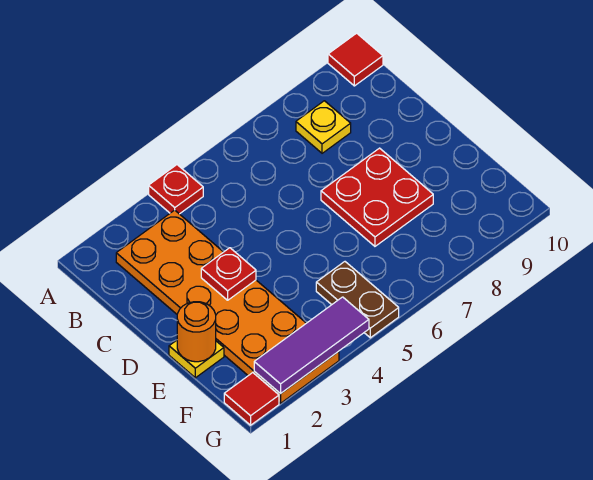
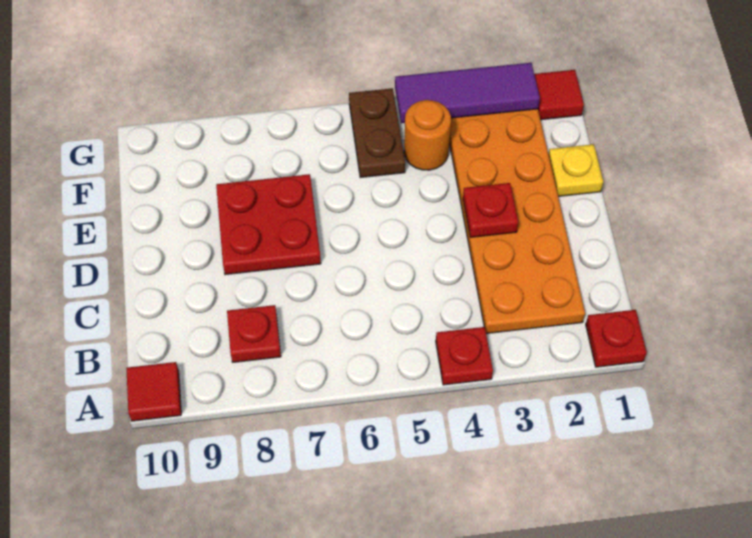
none -> red plate A1 level 1
yellow plate B8 level 1 -> red plate B8 level 1
orange round brick E1 level 2 -> orange round brick F4 level 1

